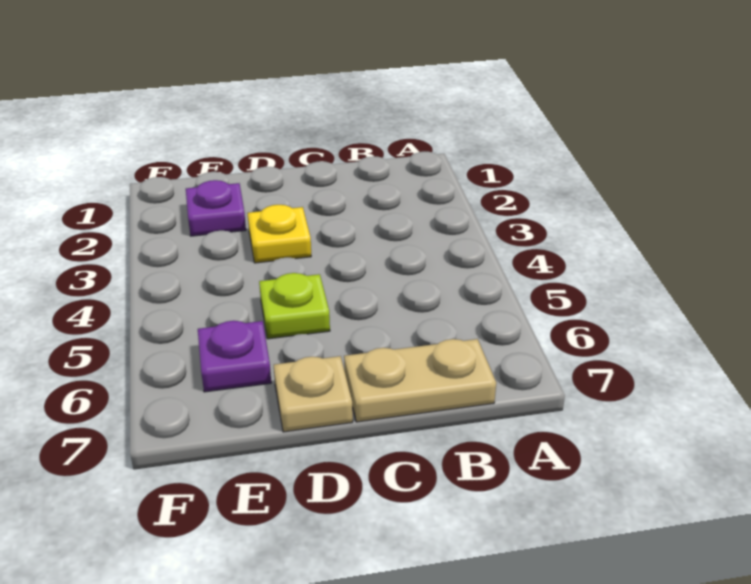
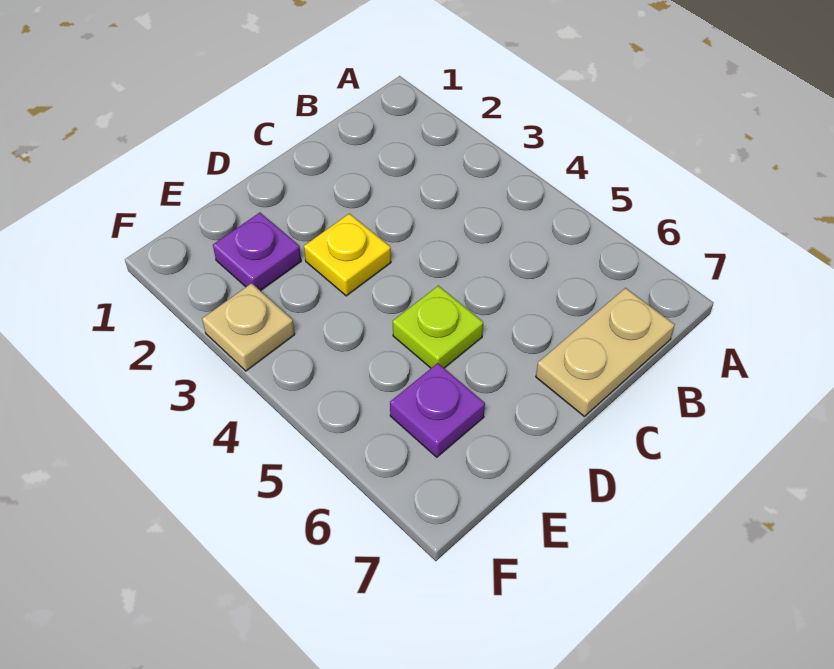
tan plate D7 level 1 -> tan plate F3 level 1

